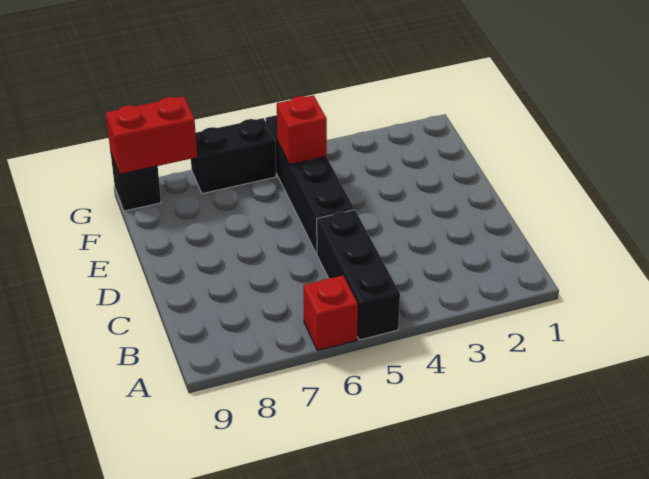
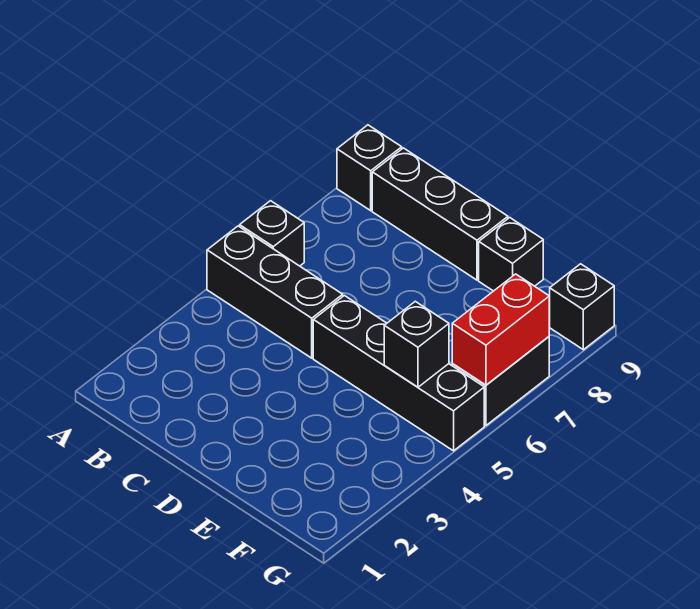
red brick A6 level 1 -> black brick A6 level 1
none -> black brick A9 level 1
none -> black brick B9:D9 level 1
none -> black brick E9 level 1
red brick F5 level 2 -> black brick F5 level 2
red brick G8:G9 level 2 -> red brick G6:G7 level 2

